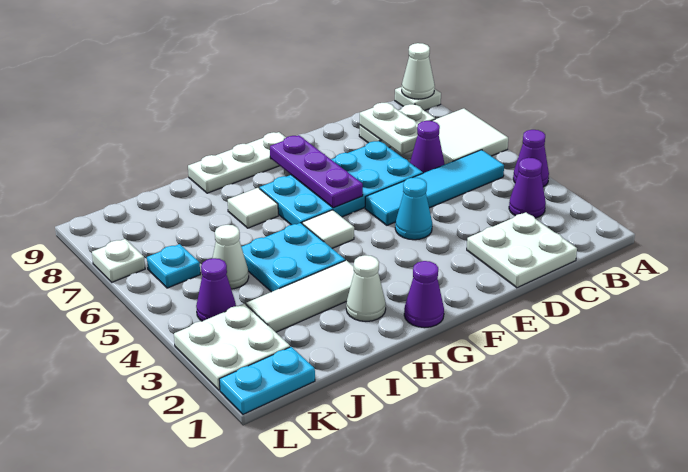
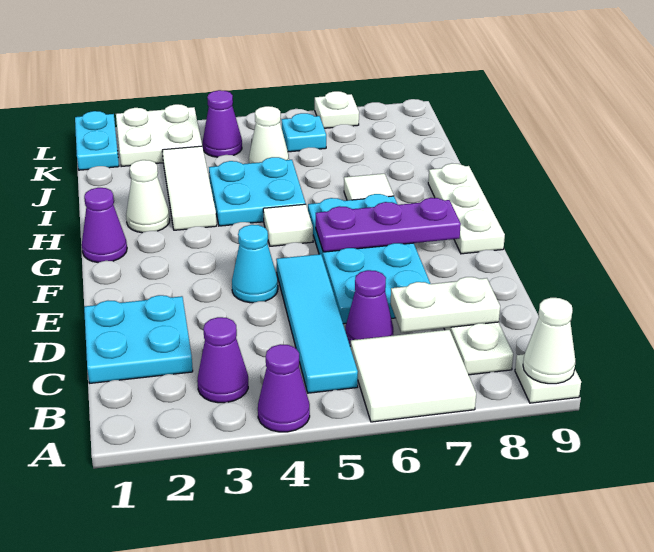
white plate C1:D2 level 1 -> cyan plate C1:D2 level 1

